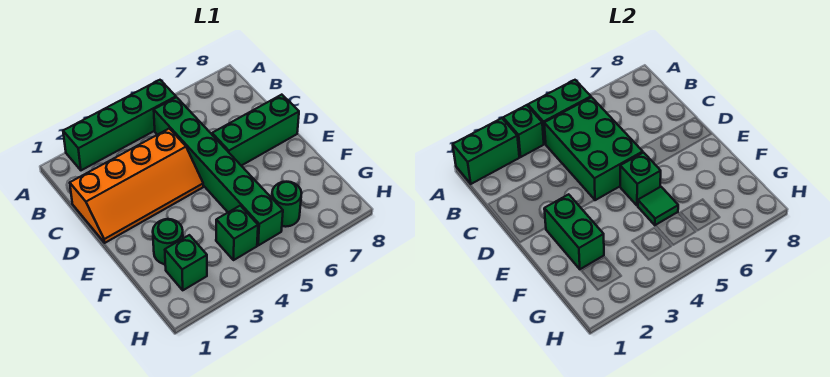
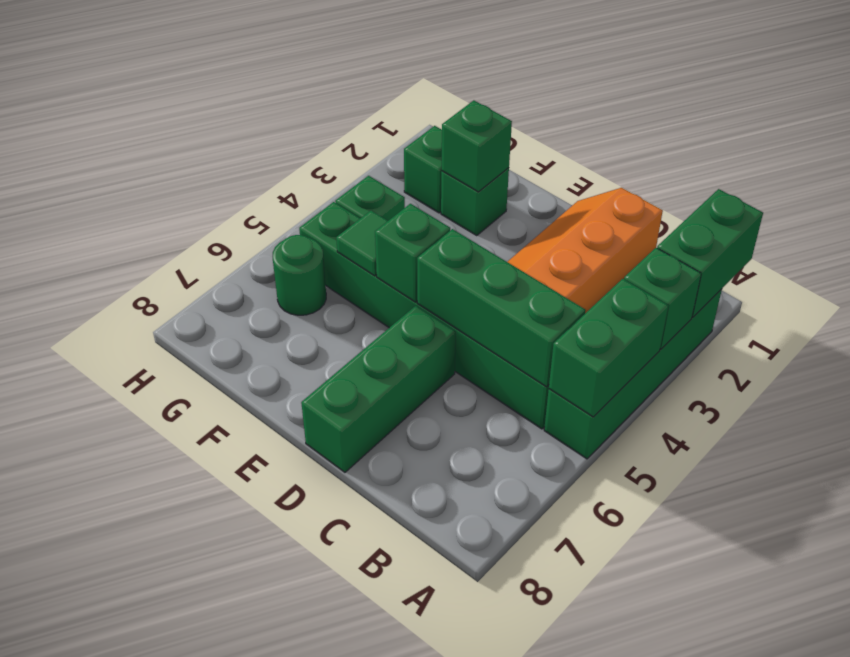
green brick B4:D5 level 2 -> green brick B5:D5 level 2
green brick E2:F2 level 2 -> green brick F2 level 2
green round brick F2 level 1 -> green brick F2 level 1

